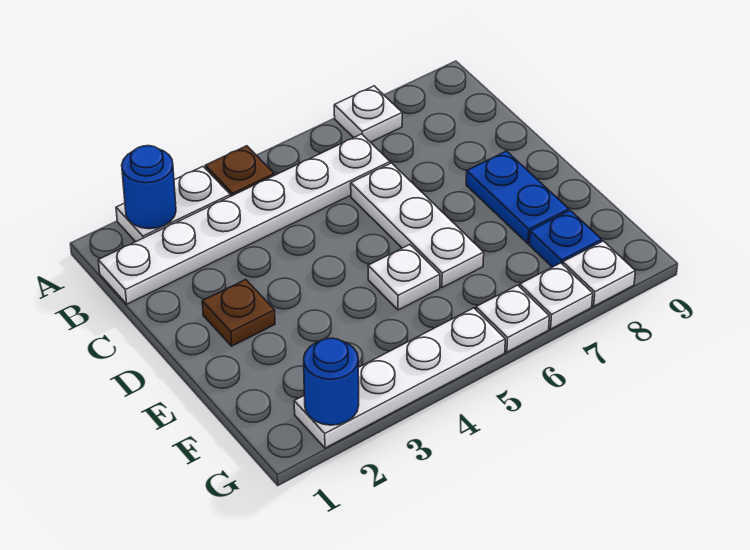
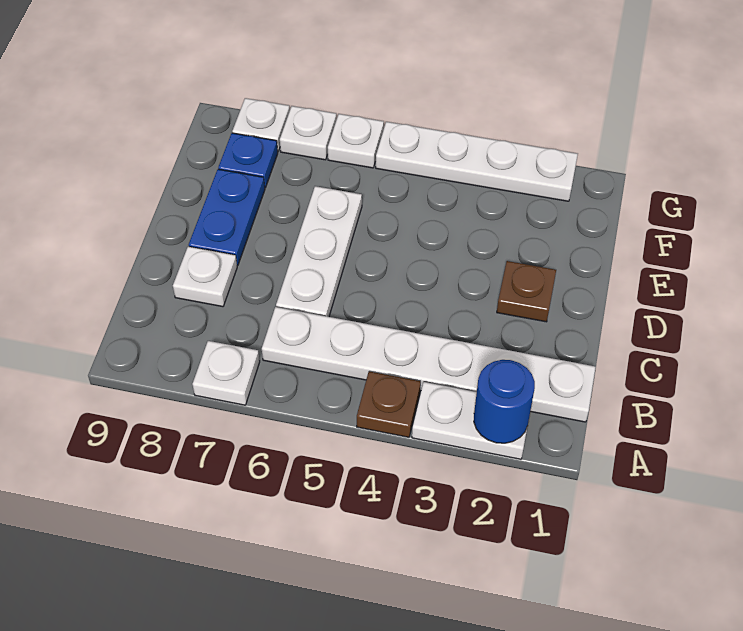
white plate E5 level 1 -> white plate C8 level 1
blue round brick G2 level 2 -> none

